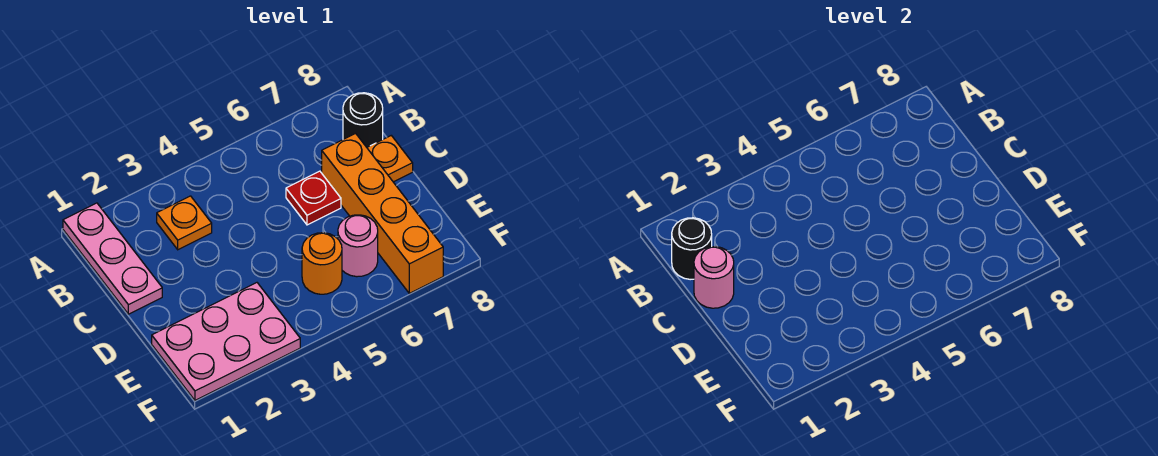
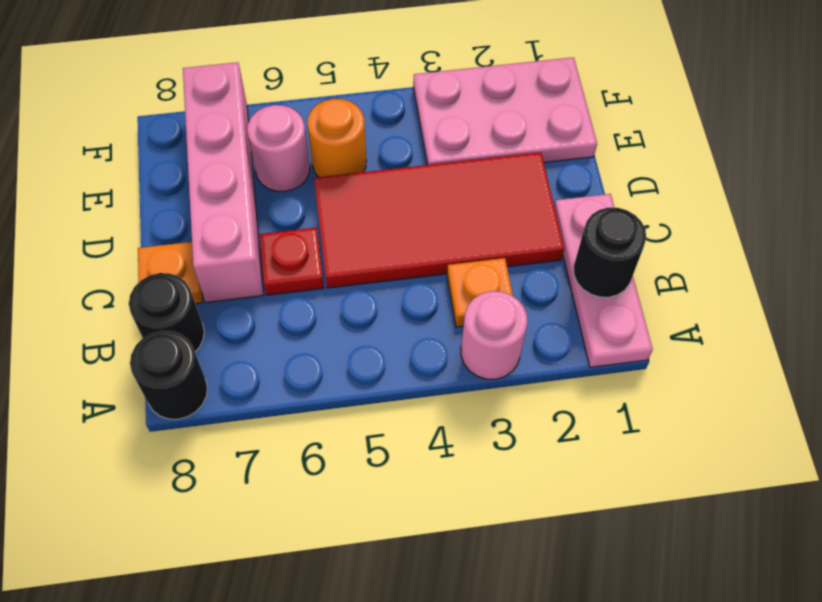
none -> black round brick A8 level 1
pink round brick C1 level 2 -> pink round brick A3 level 1
none -> red tile C2:D5 level 1
orange brick C7:F7 level 1 -> pink brick C7:F7 level 1

